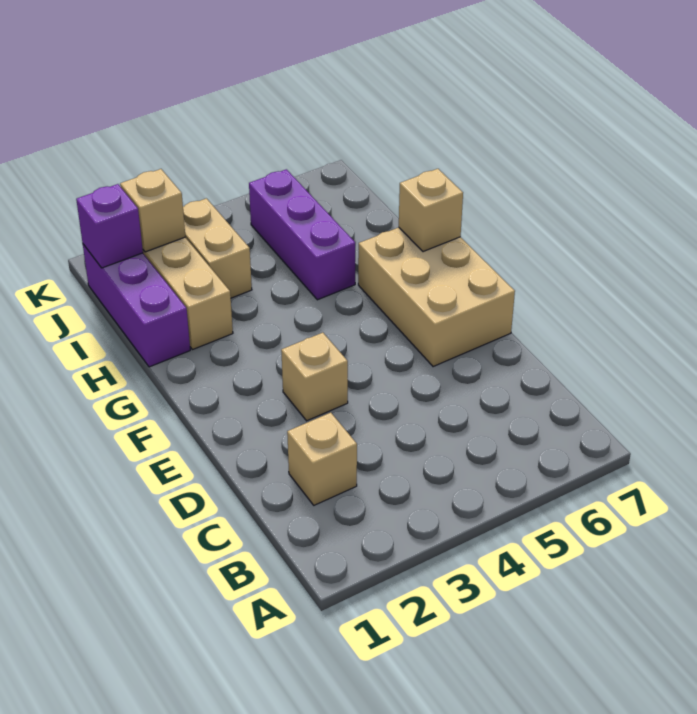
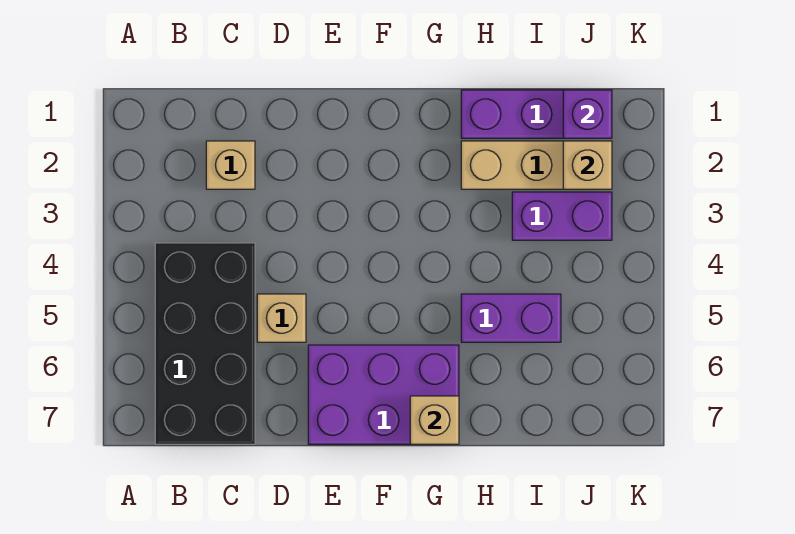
none -> black brick B4:C7 level 1
tan brick E3 level 1 -> tan brick D5 level 1
tan brick E6:G7 level 1 -> purple brick E6:G7 level 1
purple brick H5:J5 level 1 -> purple brick H5:I5 level 1
tan brick I3:J3 level 1 -> purple brick I3:J3 level 1

